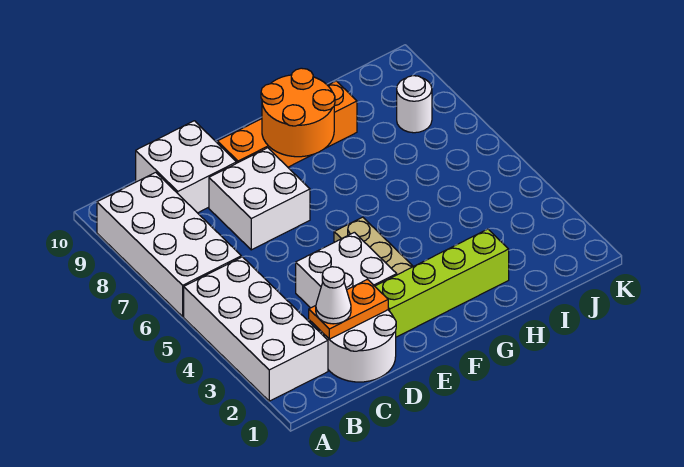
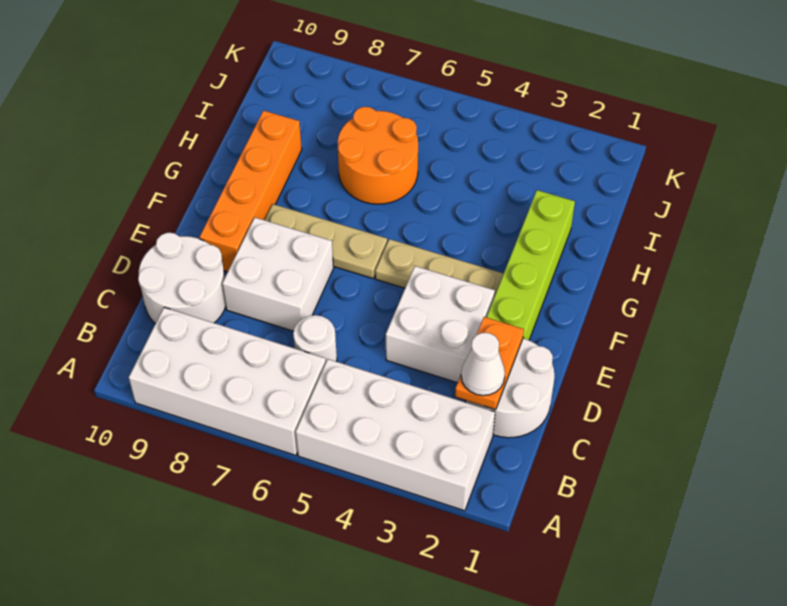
white brick C9:D10 level 1 -> white round brick C9:D10 level 1
none -> tan plate F6:F8 level 1
orange round brick F8:G9 level 2 -> orange round brick H6:I7 level 1
white round brick J8 level 1 -> white round brick C6 level 1

